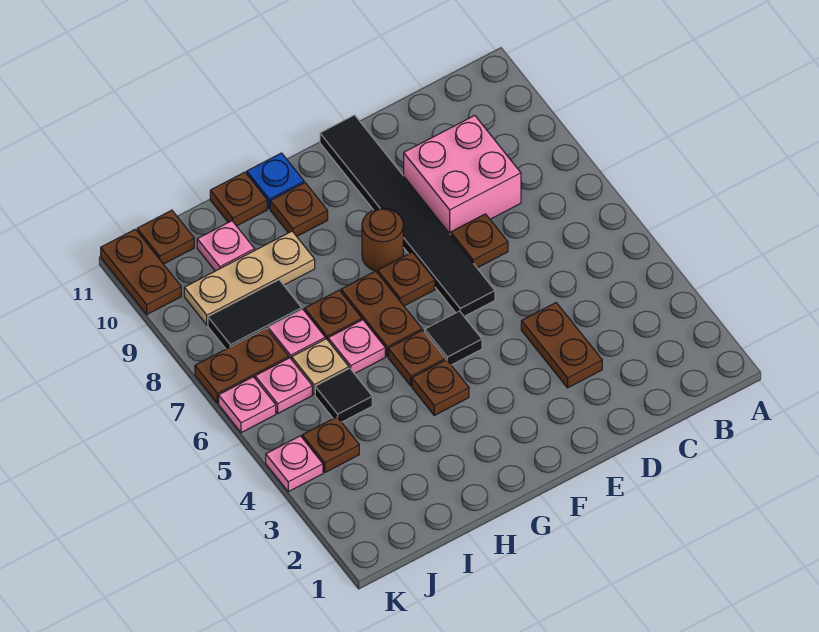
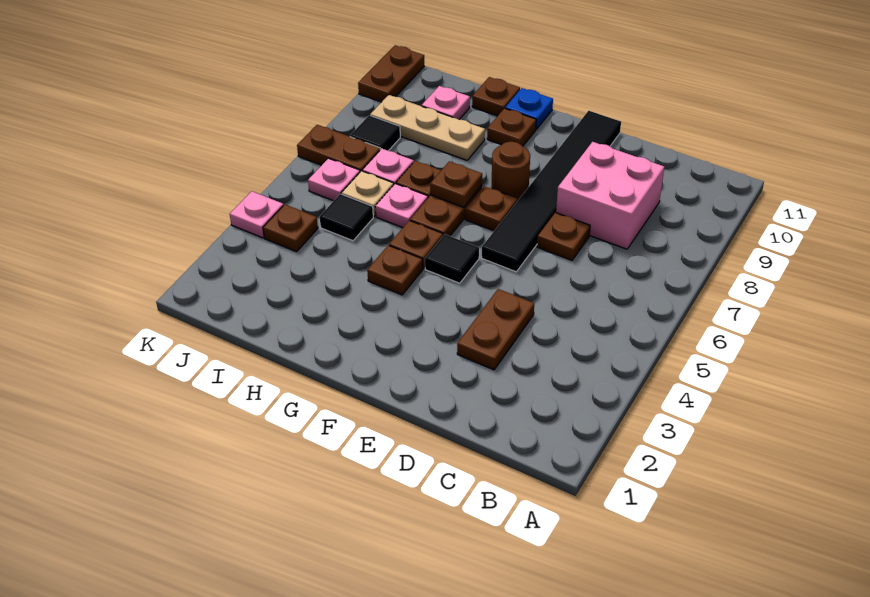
black tile I8:J8 level 1 -> black tile J8 level 1
brown plate J11 level 1 -> brown plate G7 level 2
pink plate K6 level 1 -> none

